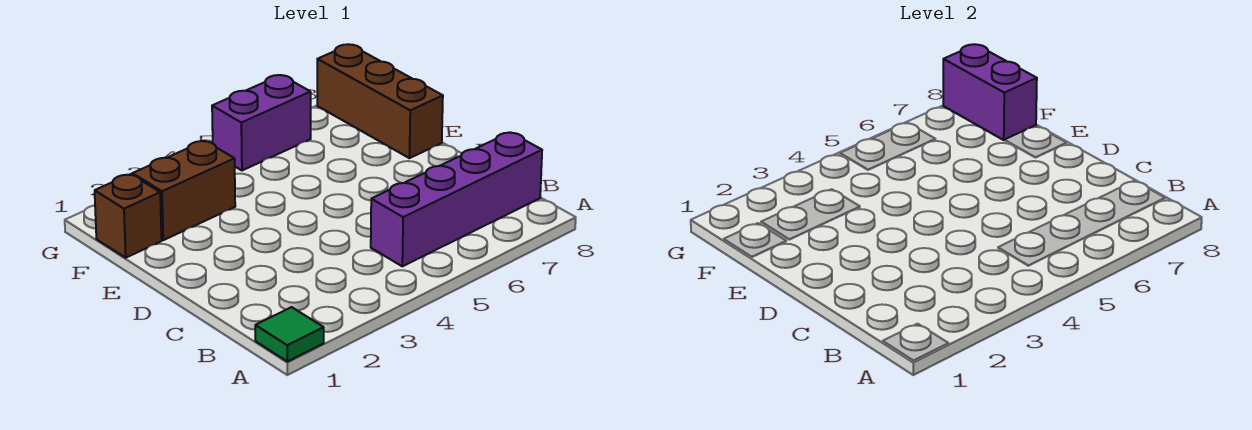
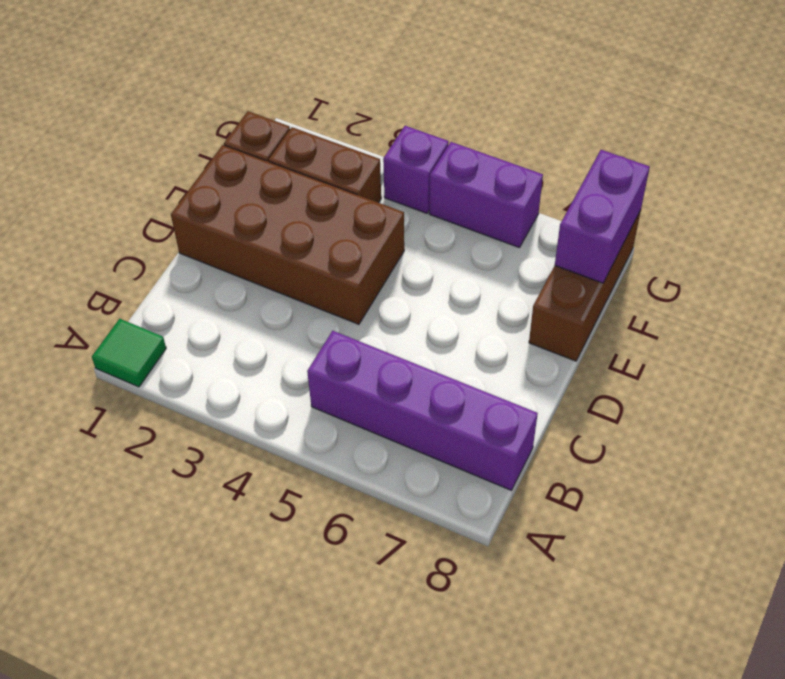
none -> brown brick D1:E4 level 1
none -> purple brick G4 level 1

